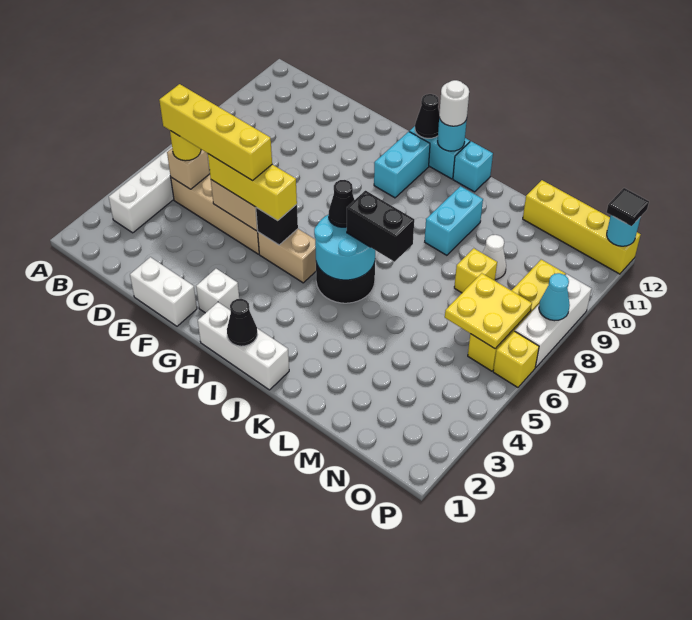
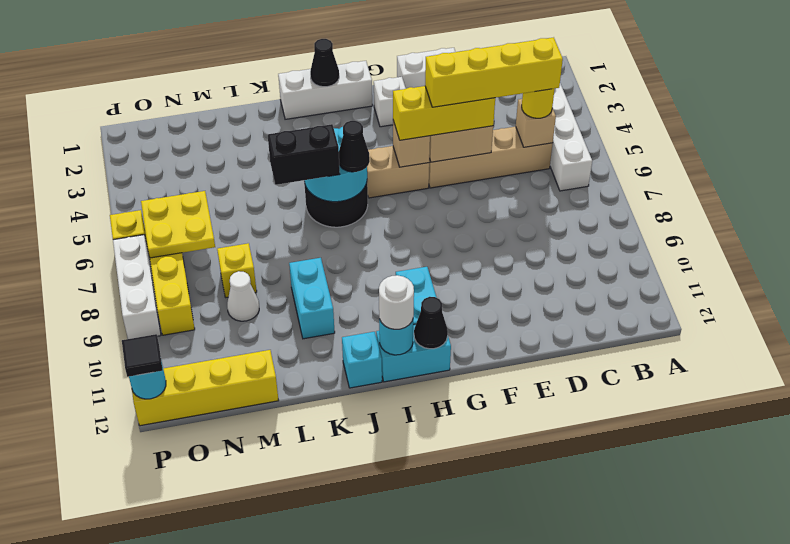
black brick G5 level 2 -> tan brick G5 level 2
cyan cone P8 level 2 -> none

